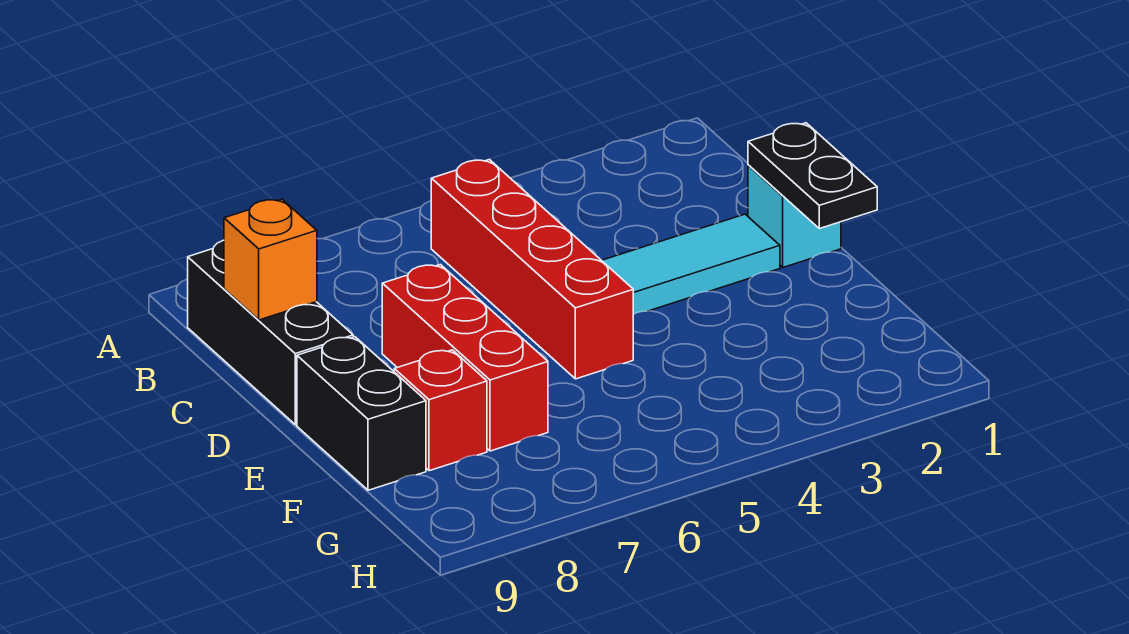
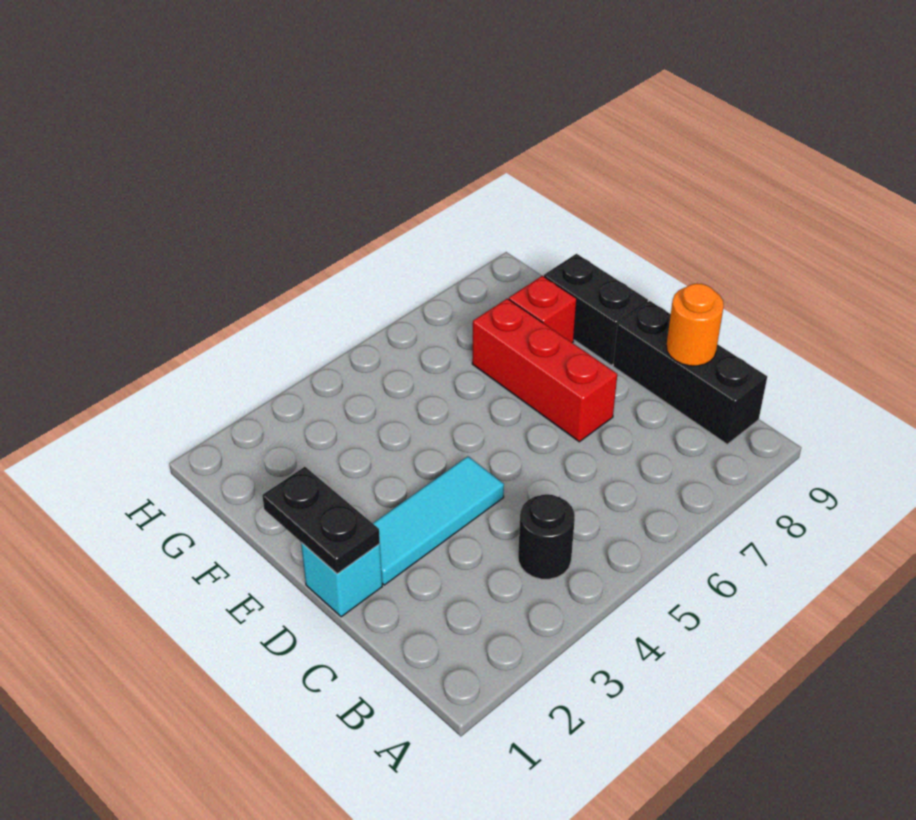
none -> black round brick B4 level 1
red brick B5:E5 level 1 -> none
orange brick C9 level 2 -> orange round brick C9 level 2

